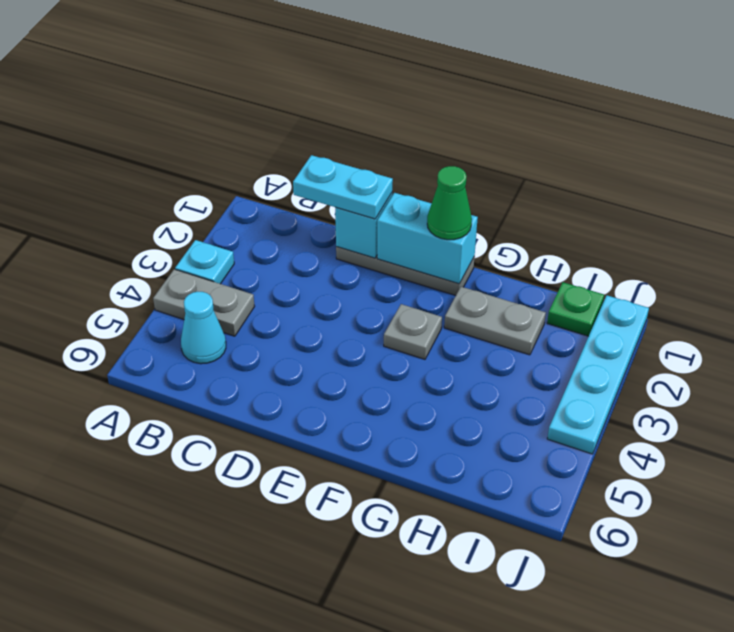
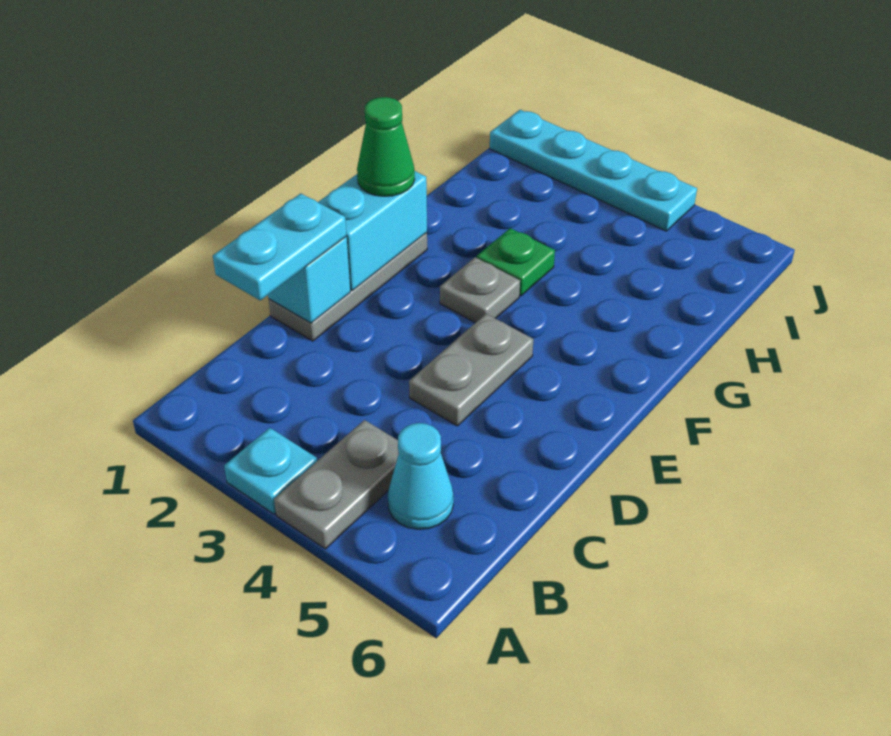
grey plate G2:H2 level 1 -> grey plate D4:E4 level 1
green plate I1 level 1 -> green plate G3 level 1

